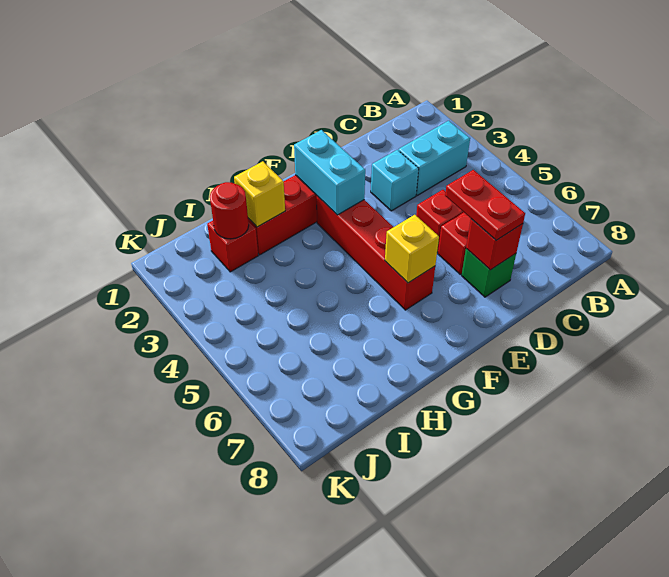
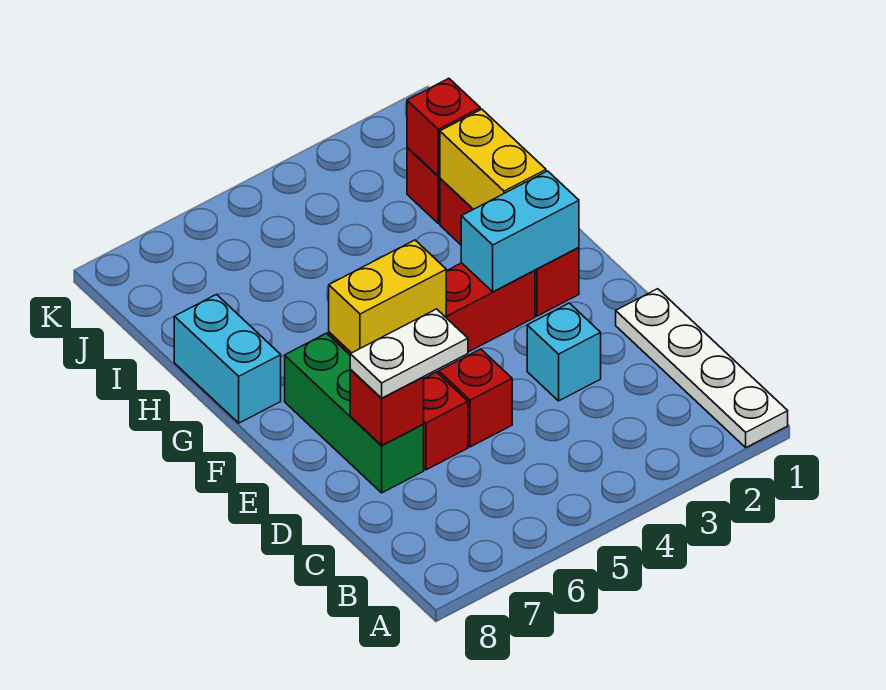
none -> white plate A1:D1 level 1
cyan brick B3:C3 level 1 -> cyan brick G8:H8 level 1
red plate D6:D7 level 3 -> white plate D6:D7 level 3
green brick D7 level 1 -> green brick D7:F7 level 1
yellow brick F6 level 2 -> yellow brick F5:F6 level 2
yellow brick H2 level 2 -> yellow brick G2:H2 level 2
red round brick I2 level 2 -> red brick I2 level 2

